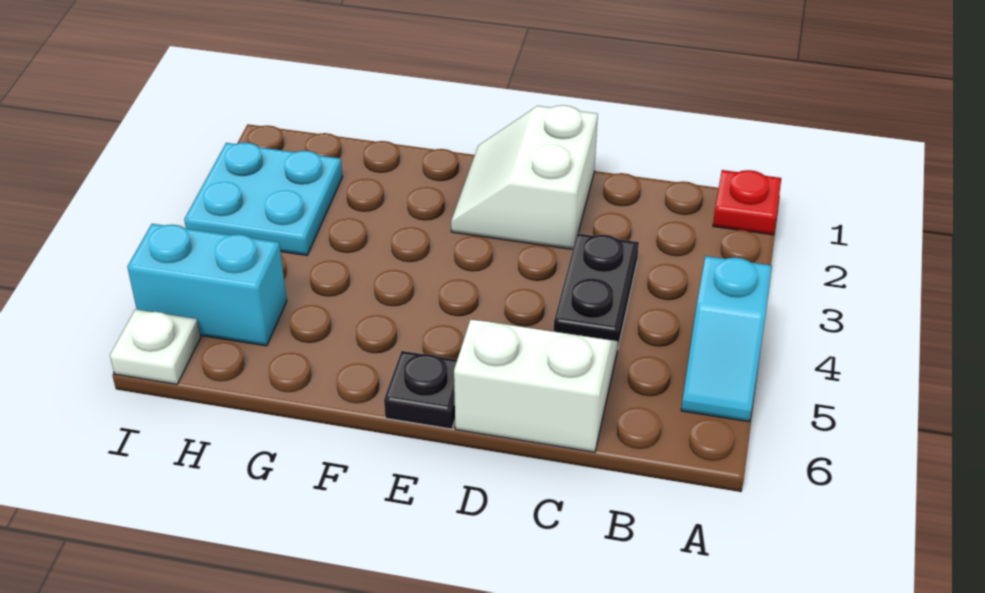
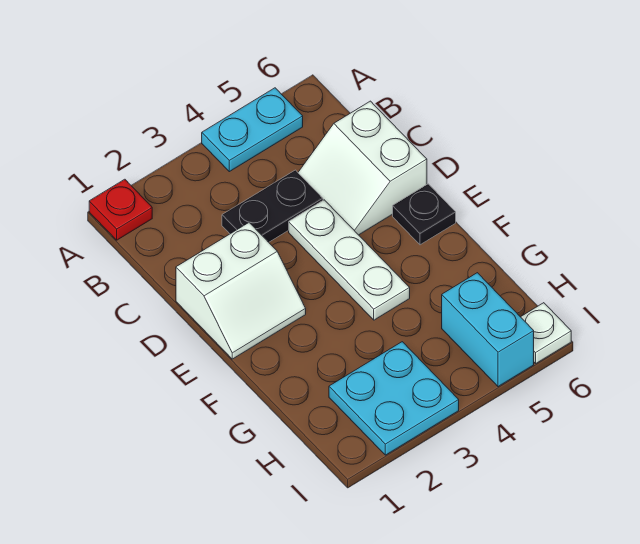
cyan slope A4:A5 level 1 top 4 -> cyan plate A4:A5 level 1
none -> white plate D4:F4 level 1

